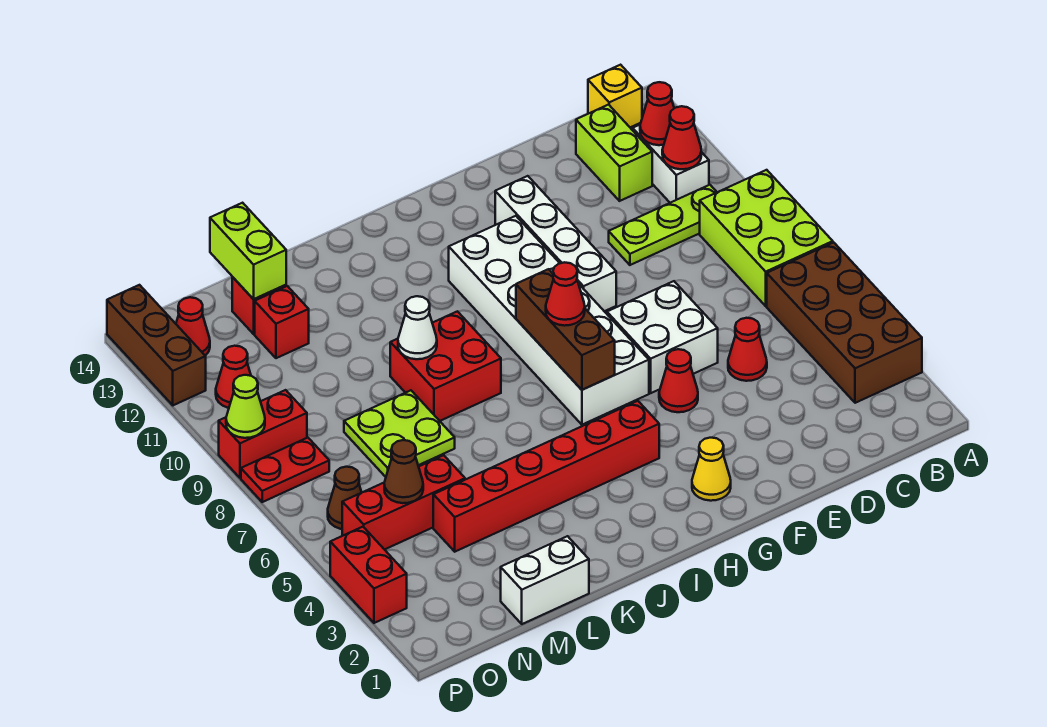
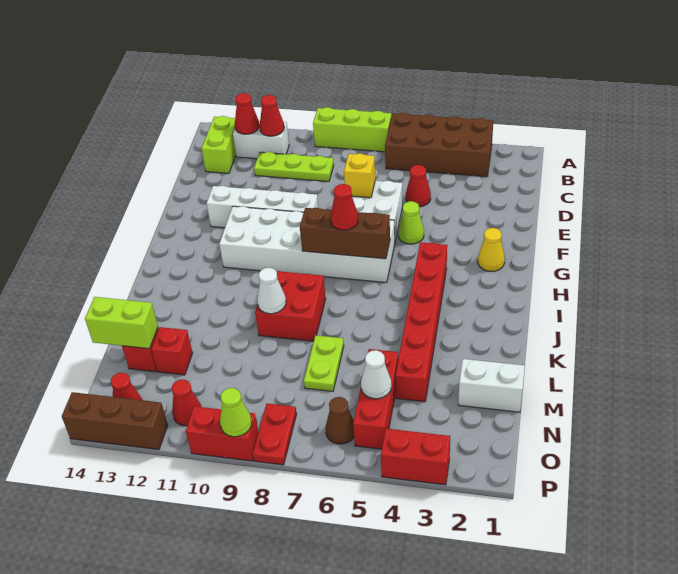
lime brick A7:B9 level 1 -> lime brick A7:A9 level 1
lime plate B10:D10 level 1 -> lime plate C9:C11 level 1
yellow brick B14 level 1 -> yellow brick E7 level 2
lime brick C12:C13 level 1 -> lime brick B13:C13 level 1
red cone F5 level 1 -> lime cone F5 level 1
white brick L1:M1 level 1 -> white brick M1:M2 level 1
lime plate L7:M8 level 1 -> lime plate L7:M7 level 1
brown cone N5 level 2 -> white cone N5 level 2
red brick O9:P9 level 1 -> red brick P9:P10 level 1

